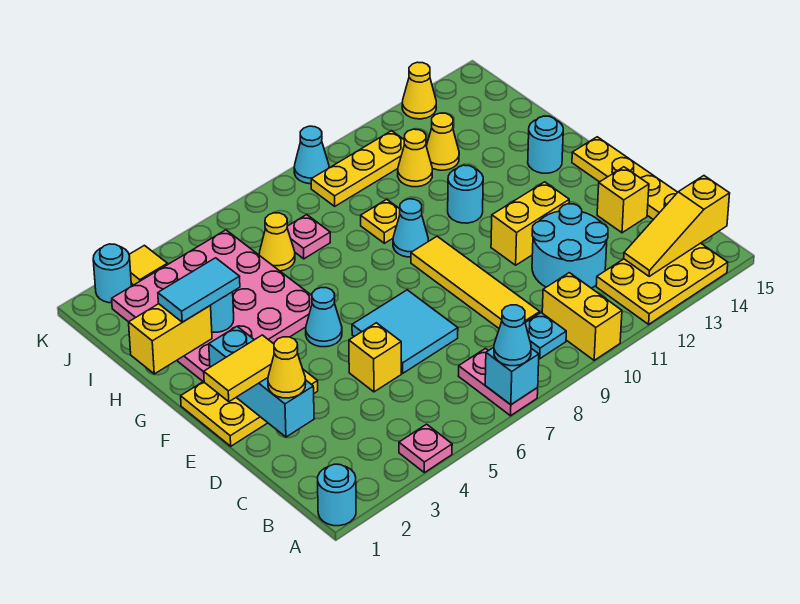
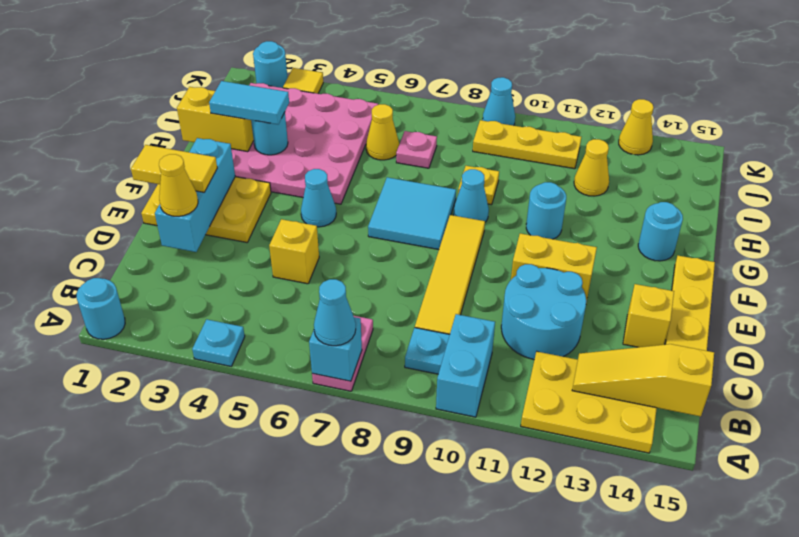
pink plate A4 level 1 -> cyan plate A4 level 1
yellow brick A10:B10 level 1 -> cyan brick A10:B10 level 1
cyan tile D6:E7 level 1 -> cyan tile F7:G8 level 1
yellow cone I11 level 1 -> none

